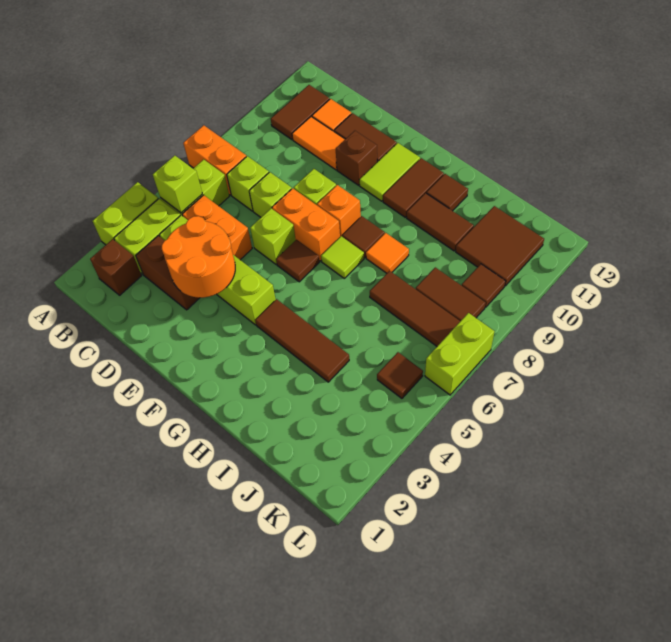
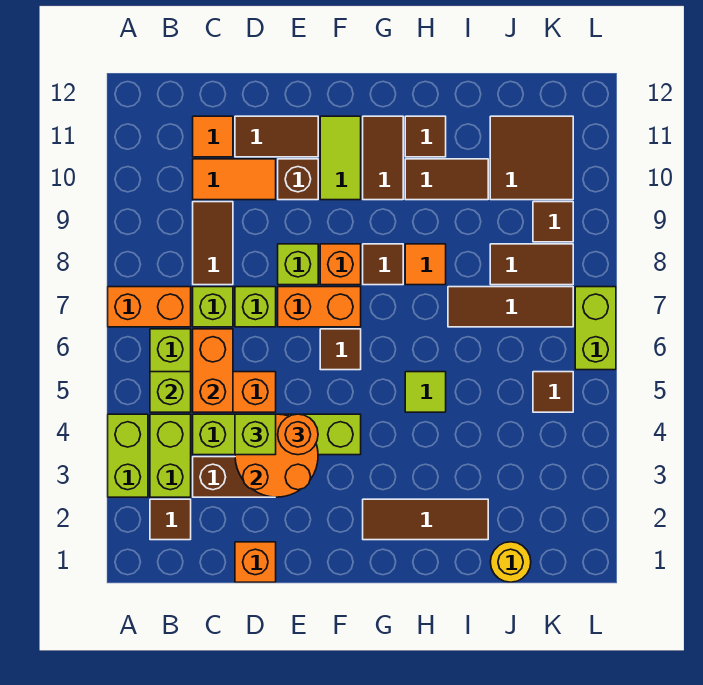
brown brick B2 level 1 -> brown tile B2 level 1
brown tile B10:B11 level 1 -> brown tile C8:C9 level 1
none -> orange brick C5:C6 level 2
none -> orange brick D1 level 1
none -> orange round brick E4 level 3
lime brick E6 level 1 -> lime brick D4 level 3
brown tile G4:I4 level 1 -> brown tile G2:I2 level 1
lime tile G7 level 1 -> lime tile H5 level 1
none -> yellow round brick J1 level 1

